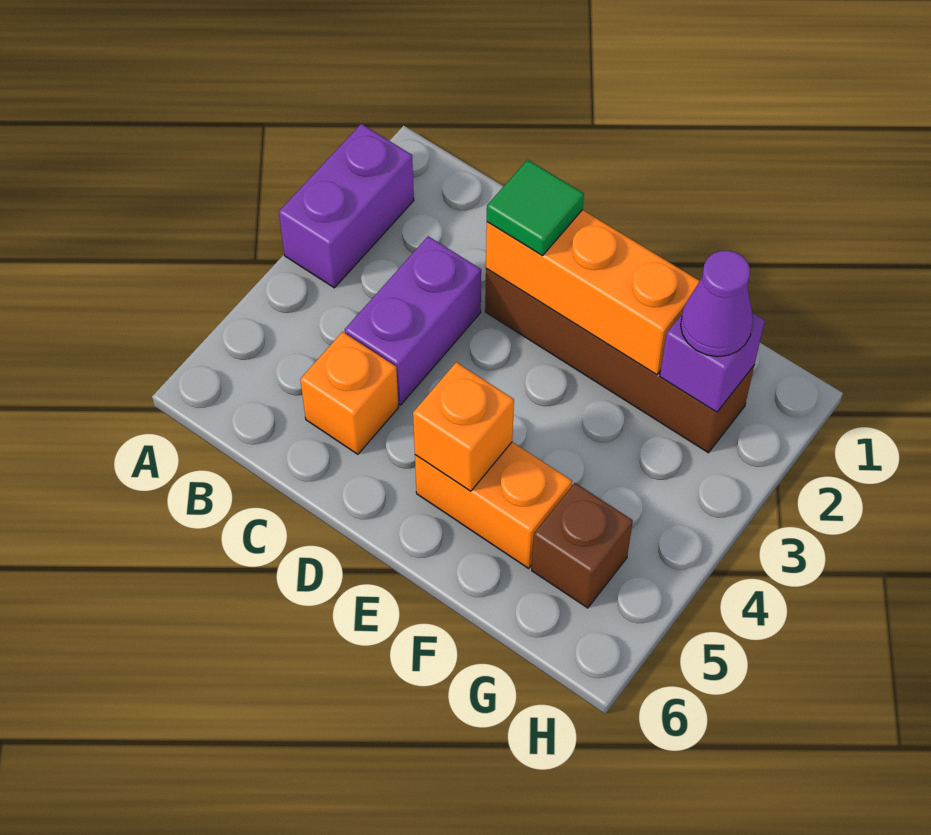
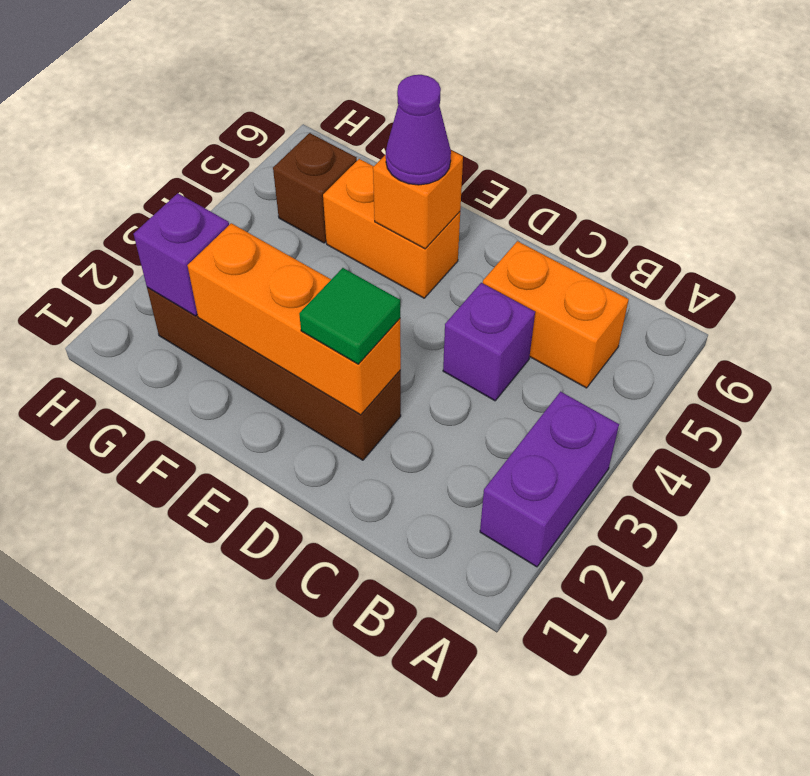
purple brick C3:C4 level 1 -> purple brick C4 level 1
orange brick C5 level 1 -> orange brick B5:C5 level 1
purple cone G2 level 3 -> purple cone E5 level 3

